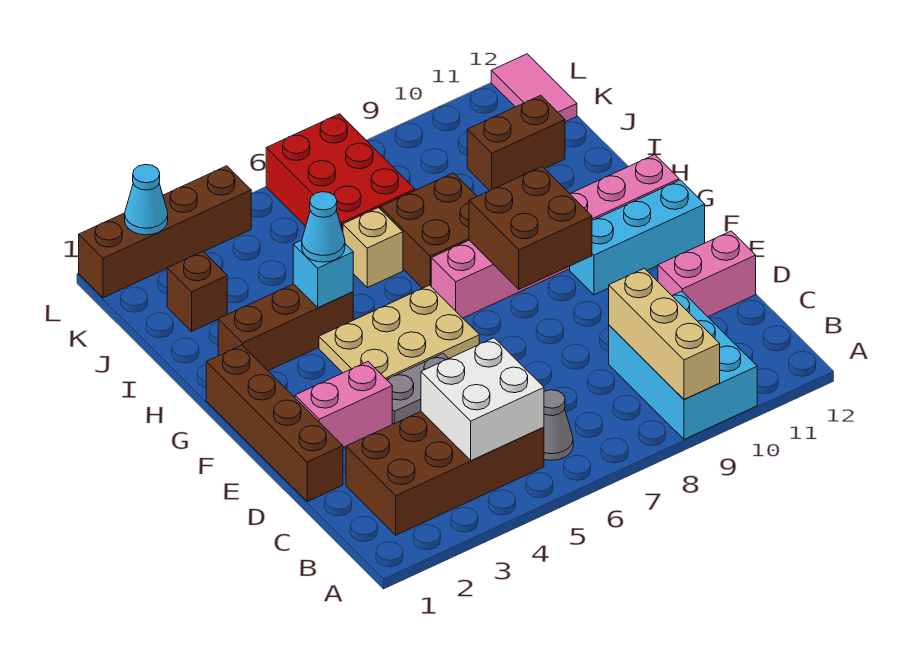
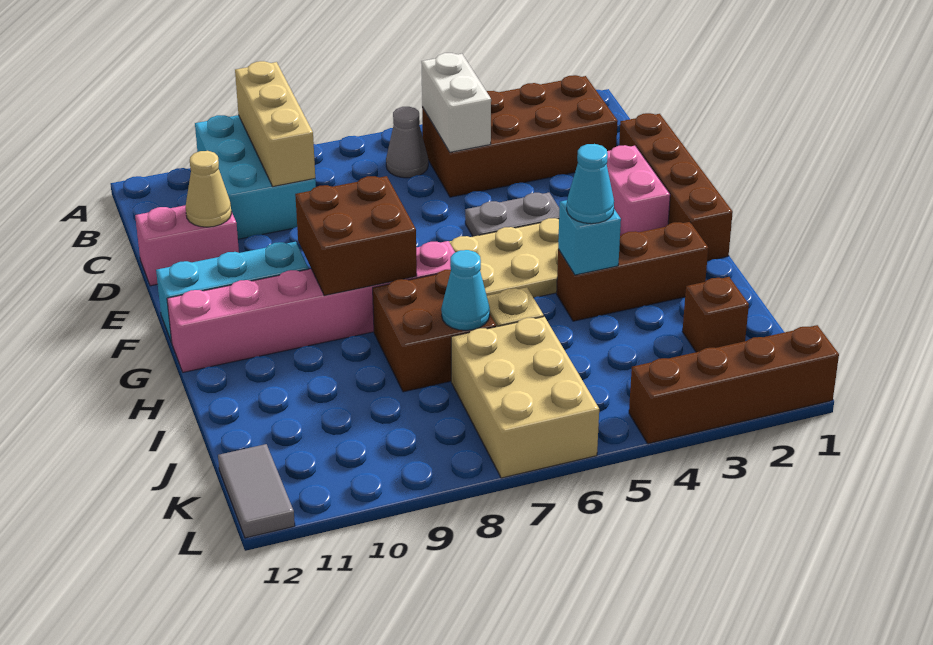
white brick B4:C5 level 2 -> white brick B5:C5 level 2
none -> tan cone D11 level 2
pink brick E2:E3 level 1 -> pink brick E2:F2 level 1
red brick J6:L7 level 1 -> tan brick J6:L7 level 1
brown brick J10:J11 level 1 -> none
pink tile K12:L12 level 1 -> grey tile K12:L12 level 1
cyan cone L2 level 2 -> cyan cone I7 level 2

